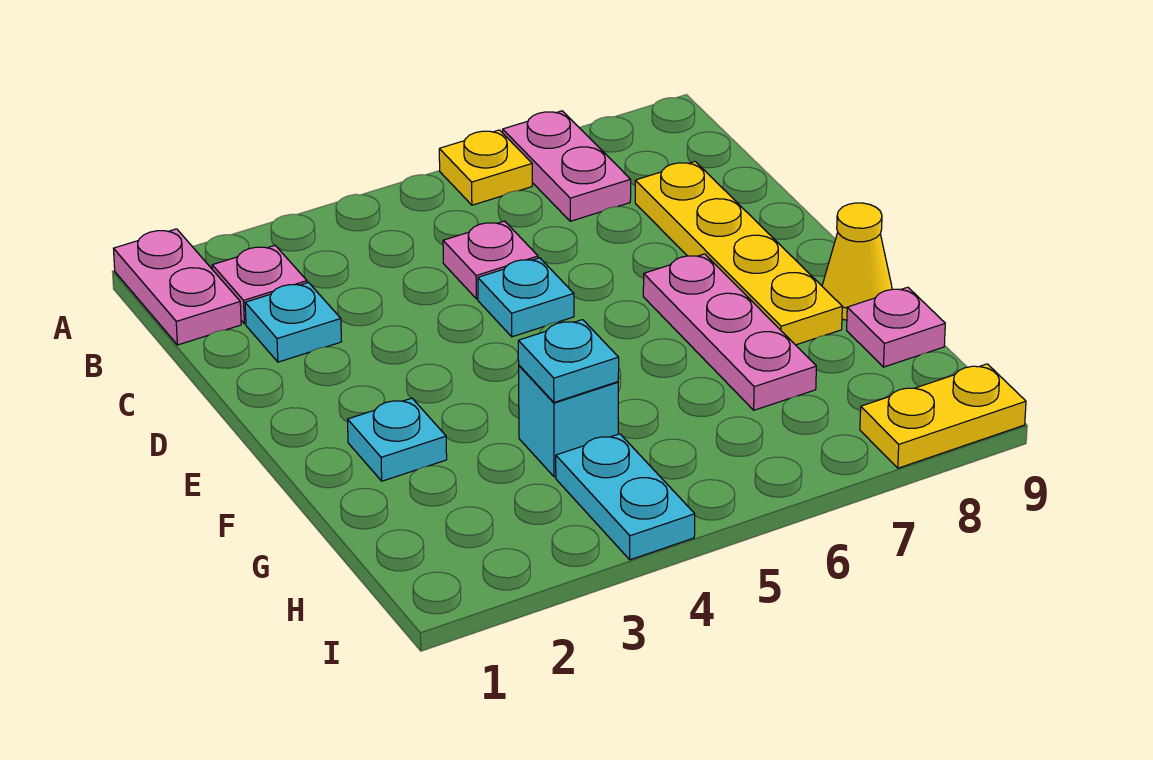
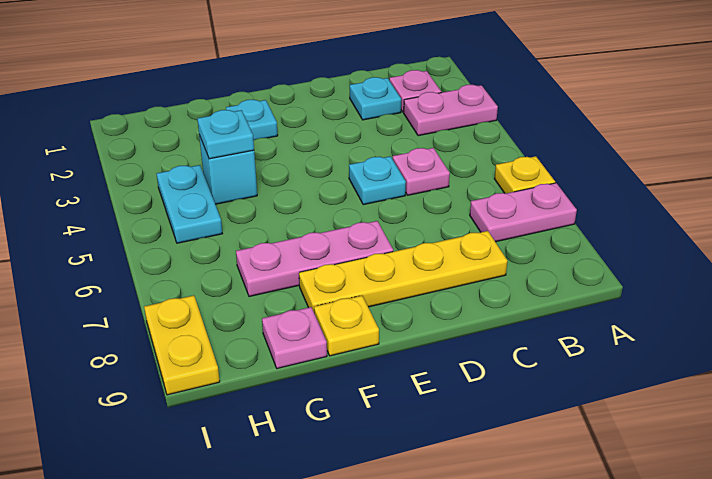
pink plate A1:B1 level 1 -> pink plate A3:B3 level 1
yellow cone F9 level 1 -> yellow plate F9 level 1
cyan plate H4:I4 level 1 -> cyan plate H4:H5 level 1

